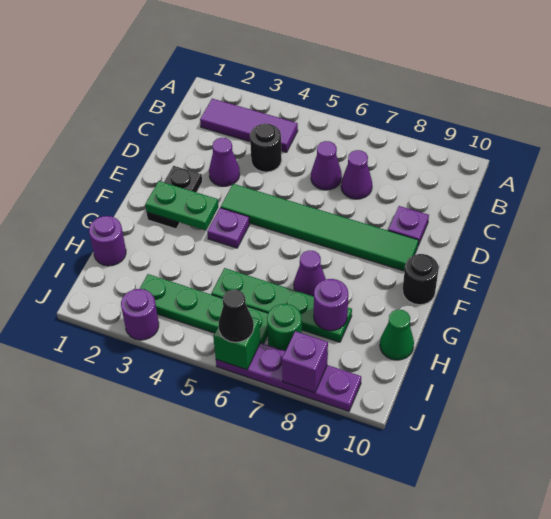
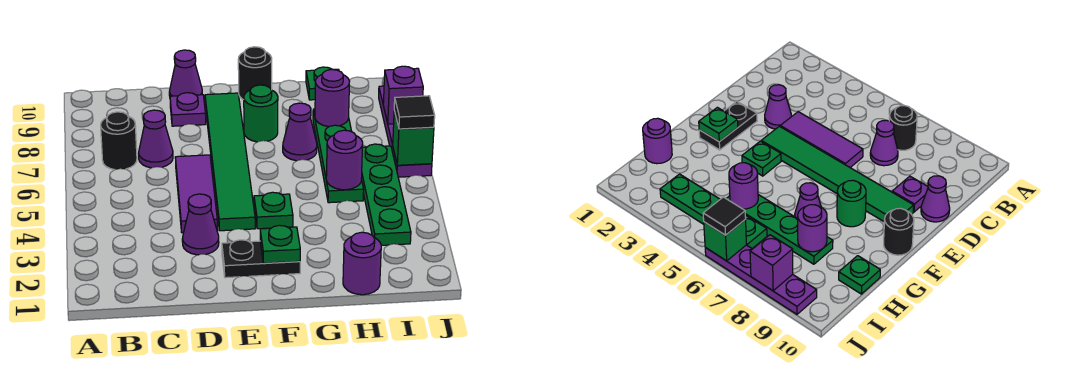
purple tile B2:B4 level 1 -> purple tile D4:D6 level 1
black round brick C4 level 1 -> black round brick B7 level 1
purple cone C6 level 1 -> purple cone D10 level 1
green plate F2:F3 level 2 -> green plate F2 level 2
purple plate F4 level 1 -> green plate F4 level 1
green cone H10 level 1 -> green plate H10 level 1
green round brick I7 level 1 -> green round brick F8 level 1
purple round brick J3 level 1 -> purple round brick H5 level 2
black cone J6 level 3 -> black tile J6 level 3

